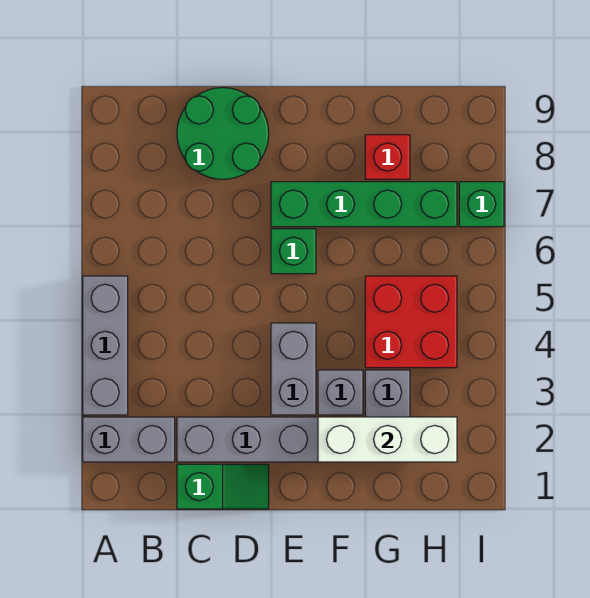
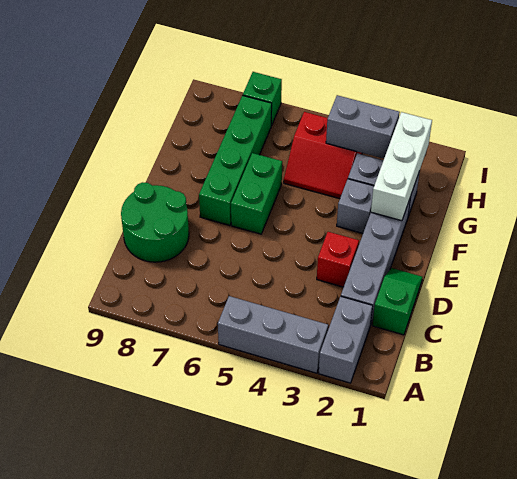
grey brick E3:E4 level 1 -> grey brick H3:H4 level 2
green brick E6 level 1 -> green brick E6:F6 level 1
red brick G4:H5 level 1 -> red slope G4:H5 level 1 top H
red brick G8 level 1 -> red brick D3 level 1

